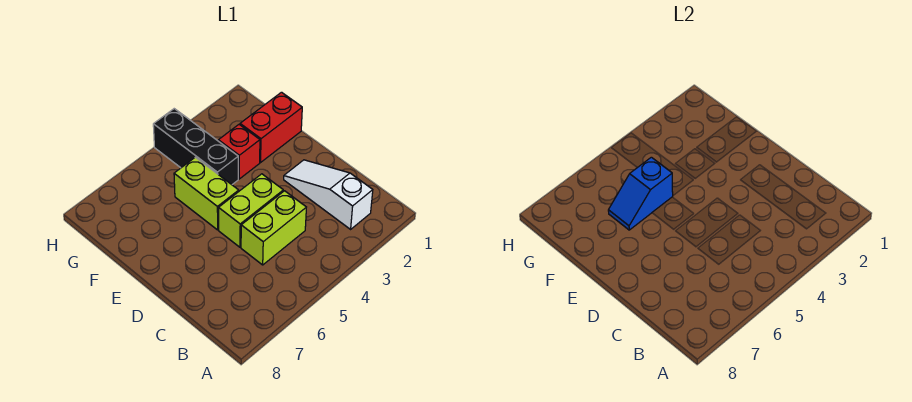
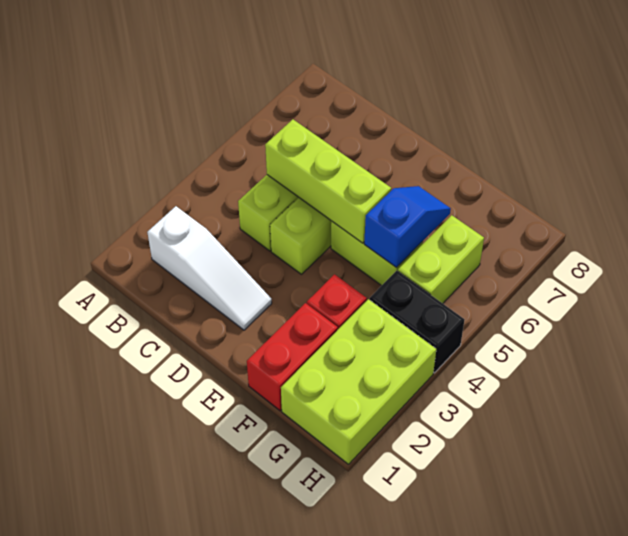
none -> lime brick C5:E5 level 2
black brick F4:H4 level 1 -> black brick G4:H4 level 1
none -> lime brick G1:H3 level 1
none -> lime brick G5:G6 level 1

